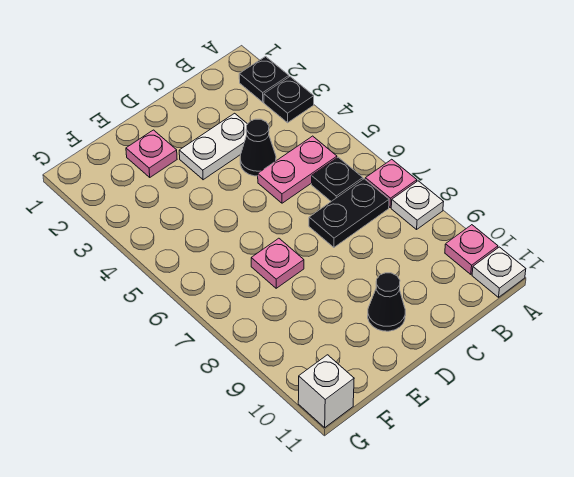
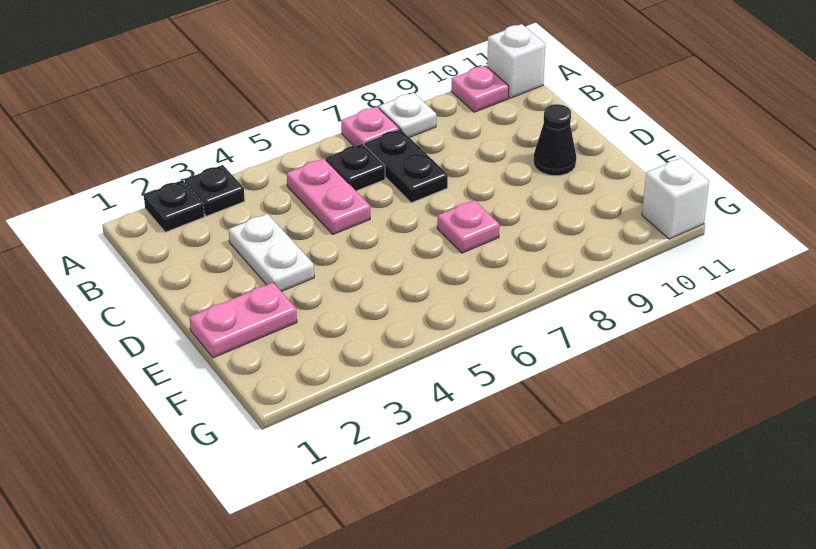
white plate A11 level 1 -> white brick A11 level 1
black cone C4 level 1 -> none
pink plate E2 level 1 -> pink plate E1:E2 level 1

